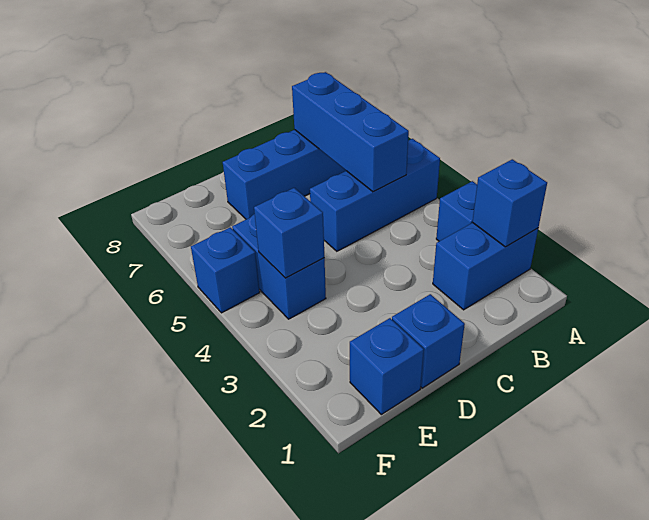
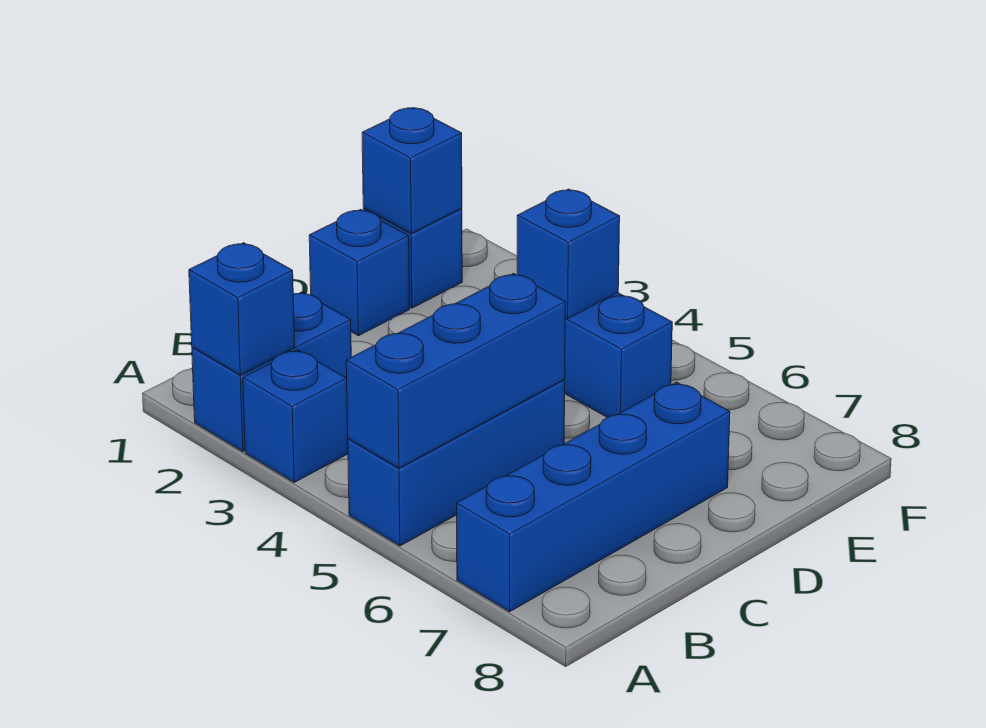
blue brick B5:B7 level 2 -> blue brick A5:C5 level 2
blue brick F5 level 1 -> blue brick E1 level 2

